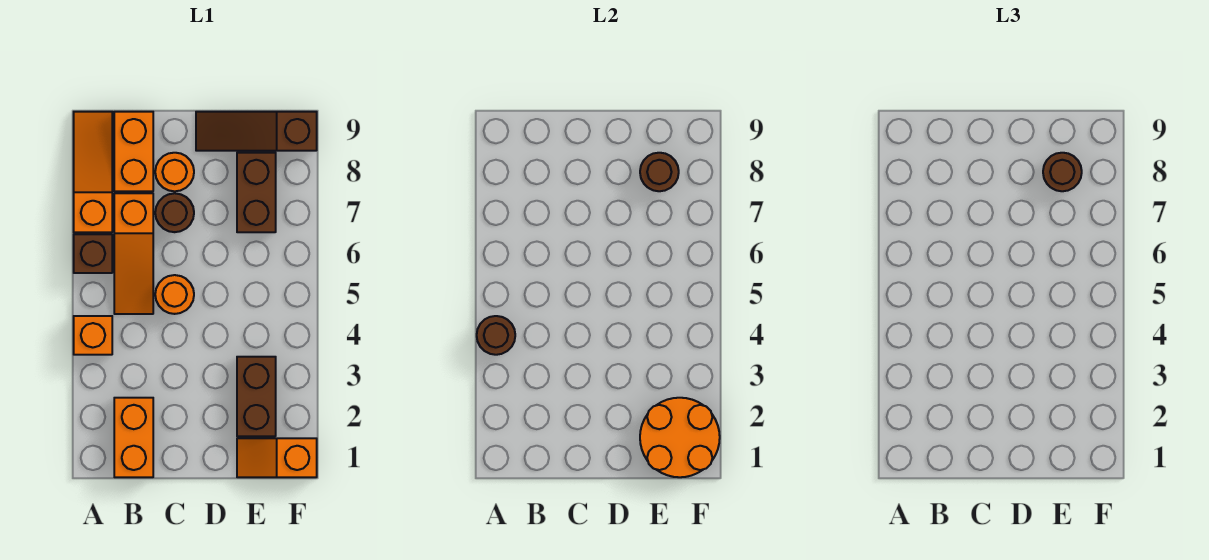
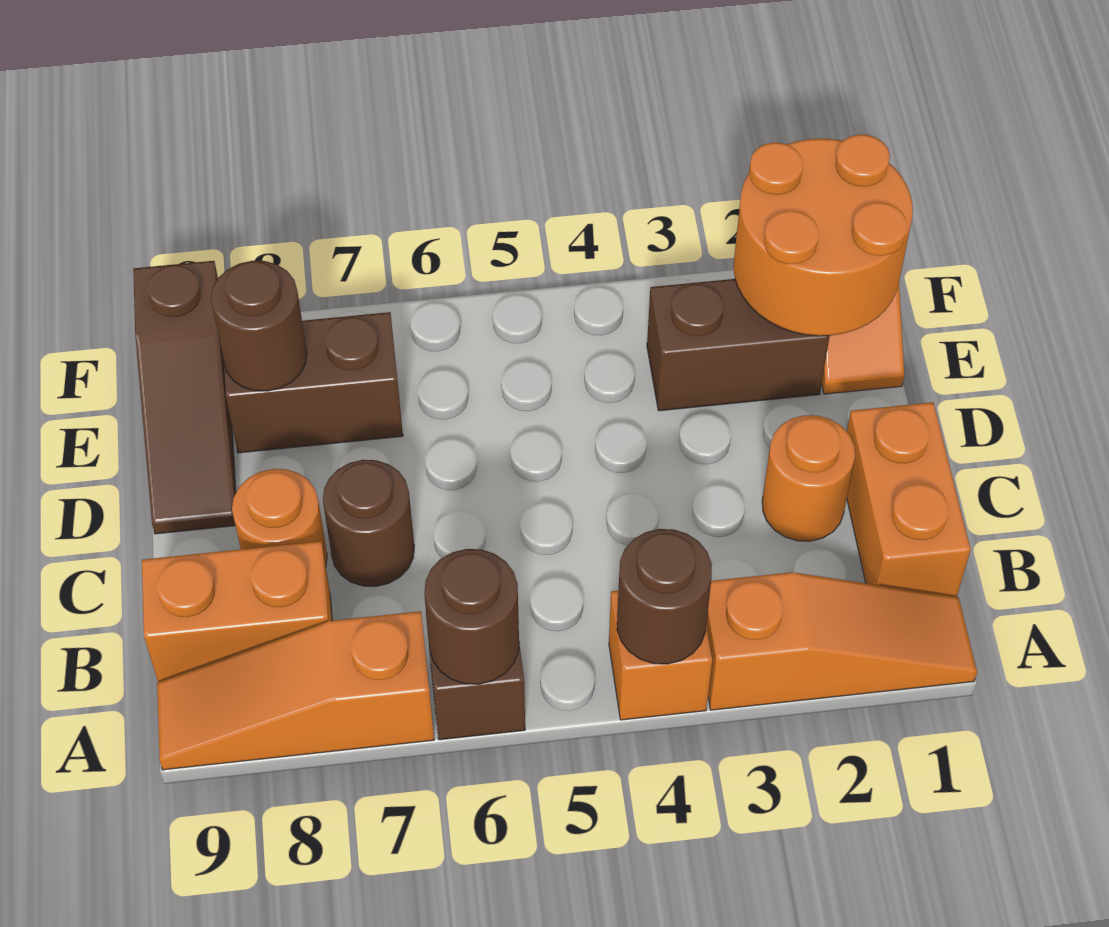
orange brick B1:B2 level 1 -> orange brick B1:C1 level 1
orange slope B5:B7 level 1 top 7 -> orange slope A1:A3 level 1 top 3
orange round brick C5 level 1 -> orange round brick C2 level 1
brown round brick E8 level 3 -> brown round brick A6 level 2

